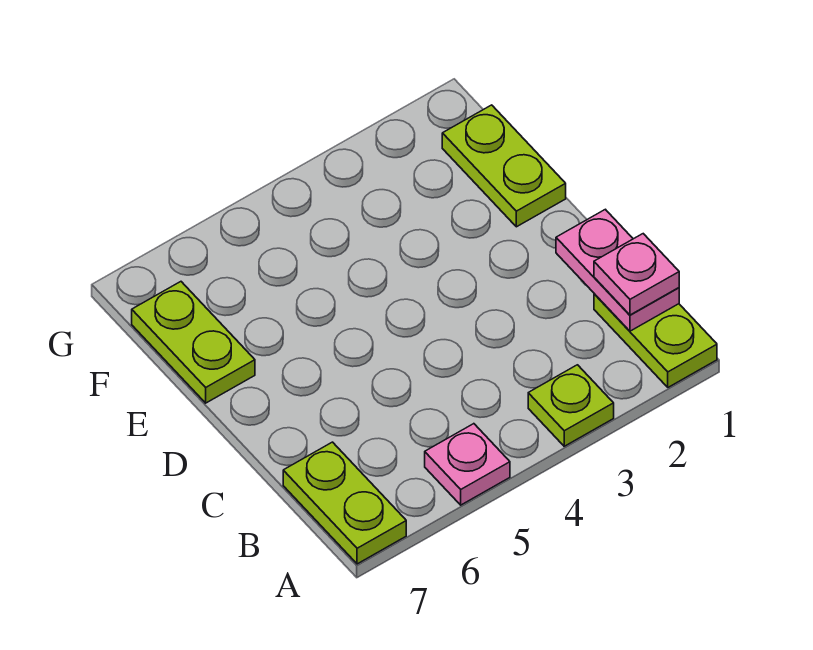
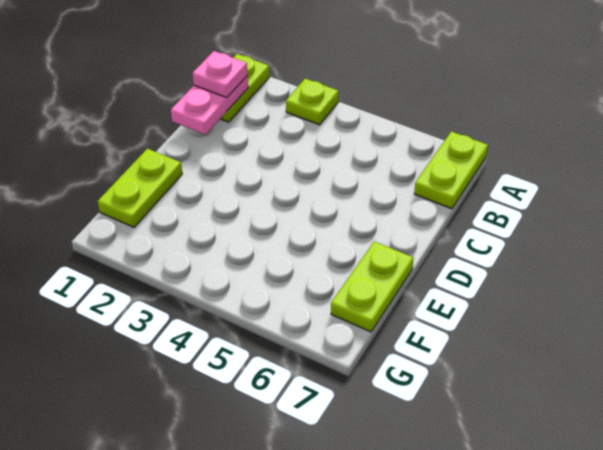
pink plate A5 level 1 -> none

